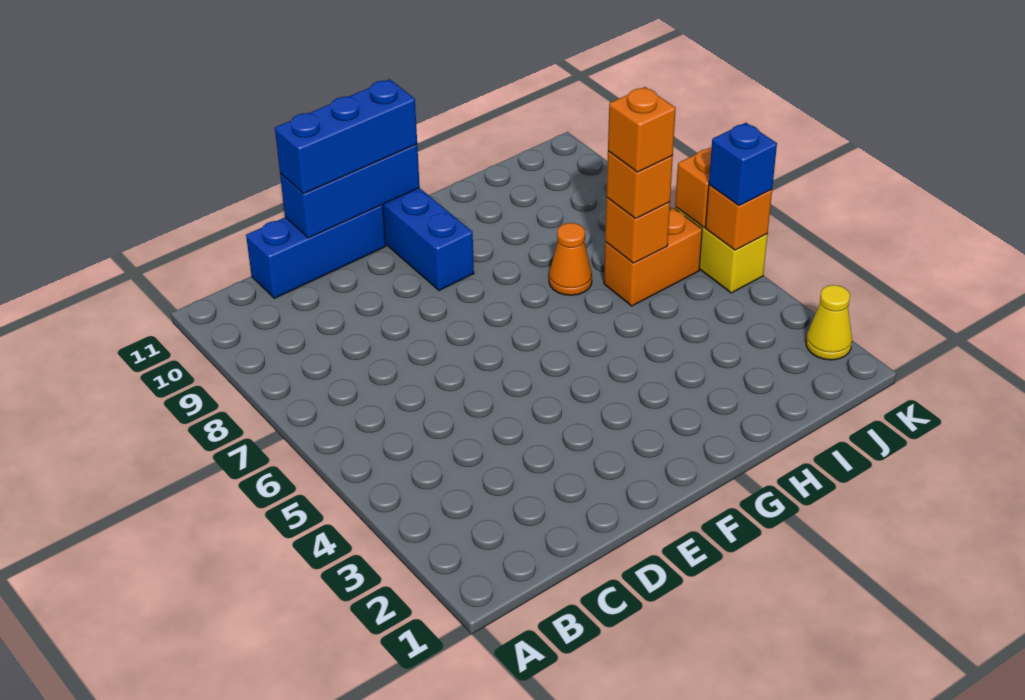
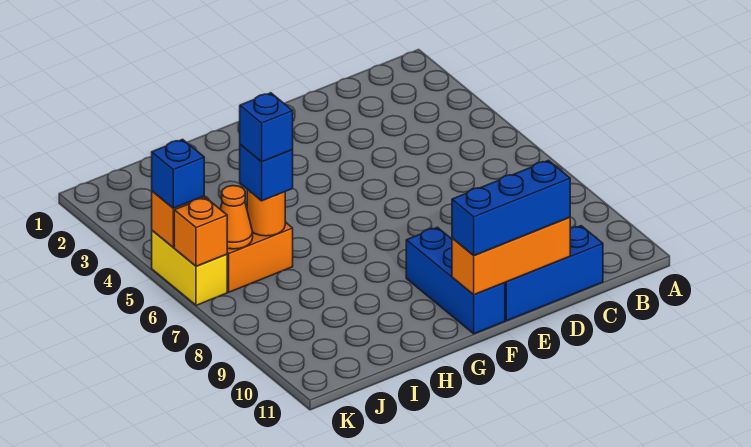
blue brick D11:F11 level 2 -> orange brick D11:F11 level 2
orange cone H7 level 1 -> orange cone J6 level 2
orange brick I6 level 2 -> orange round brick I6 level 2
orange brick I6 level 3 -> blue brick I6 level 3
orange brick I6 level 4 -> blue brick I6 level 4
yellow cone K2 level 1 -> none

